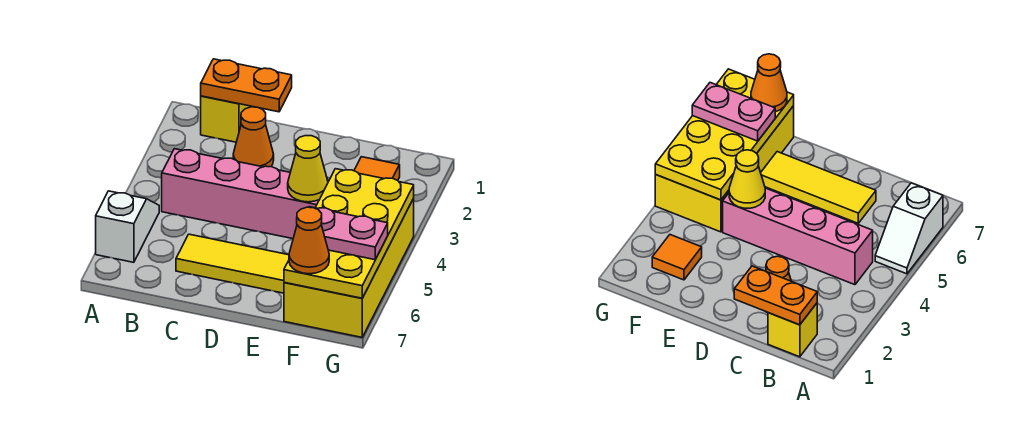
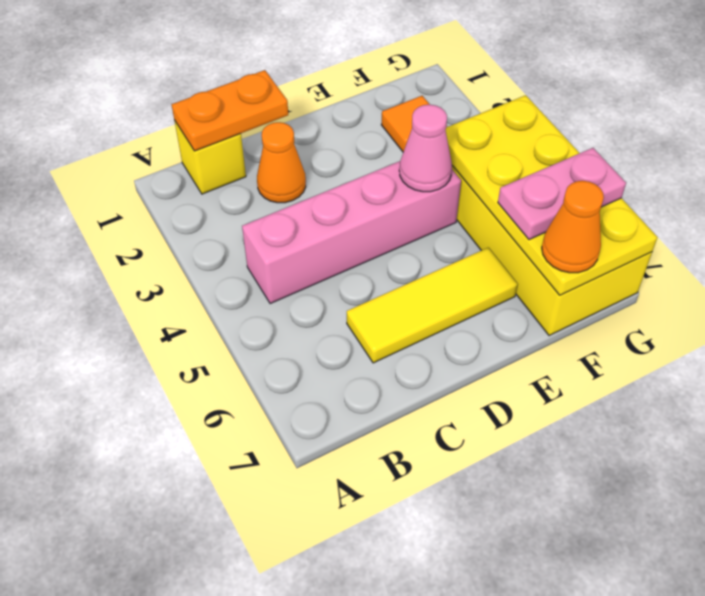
white slope A5:A6 level 1 top 6 -> none
yellow cone E4 level 2 -> pink cone E4 level 2

